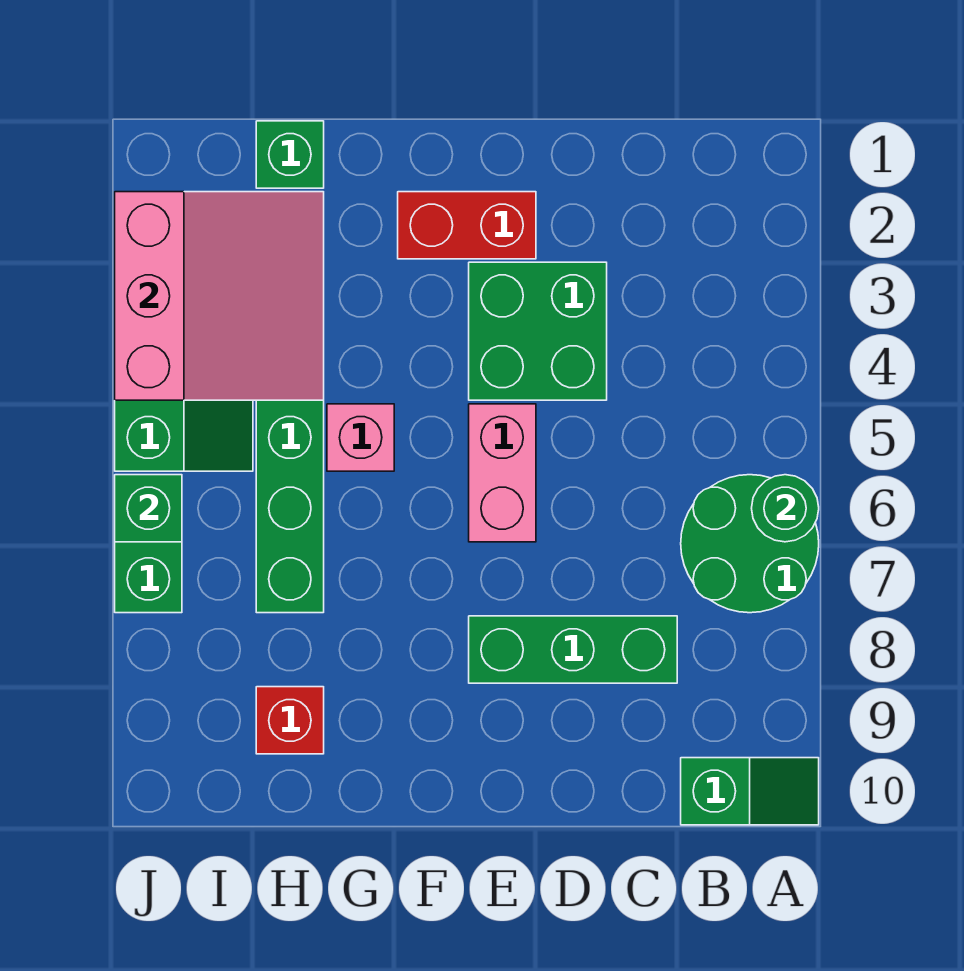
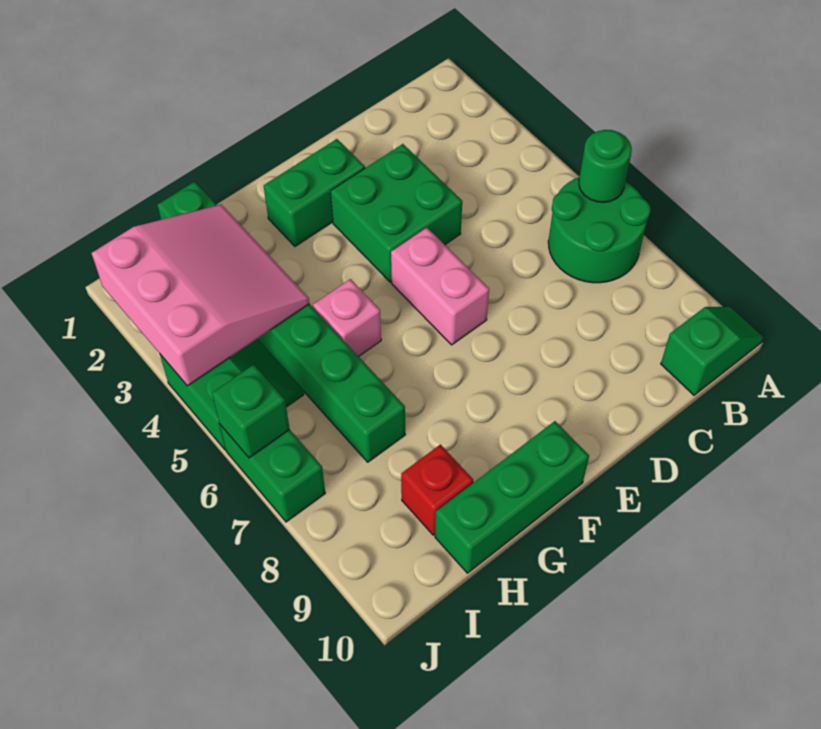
green brick C8:E8 level 1 -> green brick F10:H10 level 1
red brick E2:F2 level 1 -> green brick E2:F2 level 1

